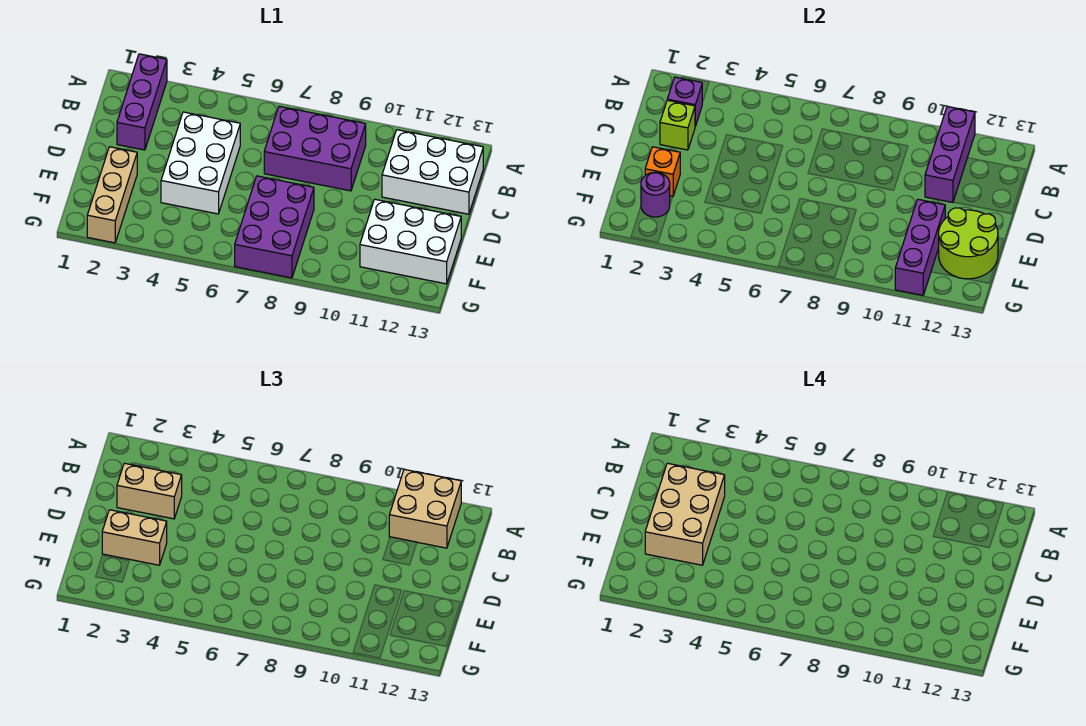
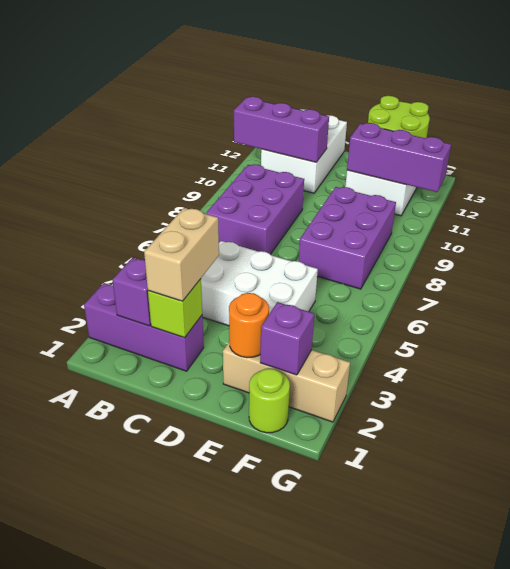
tan brick A11:B12 level 3 -> none
tan brick C2:E3 level 4 -> none
orange brick E2 level 2 -> orange round brick E2 level 2
tan brick E2:E3 level 3 -> none
purple brick E7:G8 level 1 -> purple brick E7:F9 level 1
none -> lime round brick F1 level 1
purple round brick F2 level 2 -> purple brick F2 level 2

